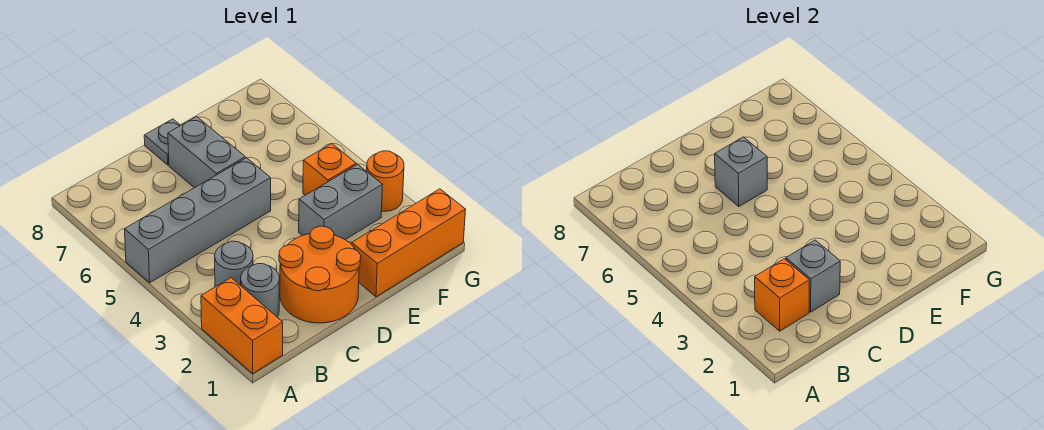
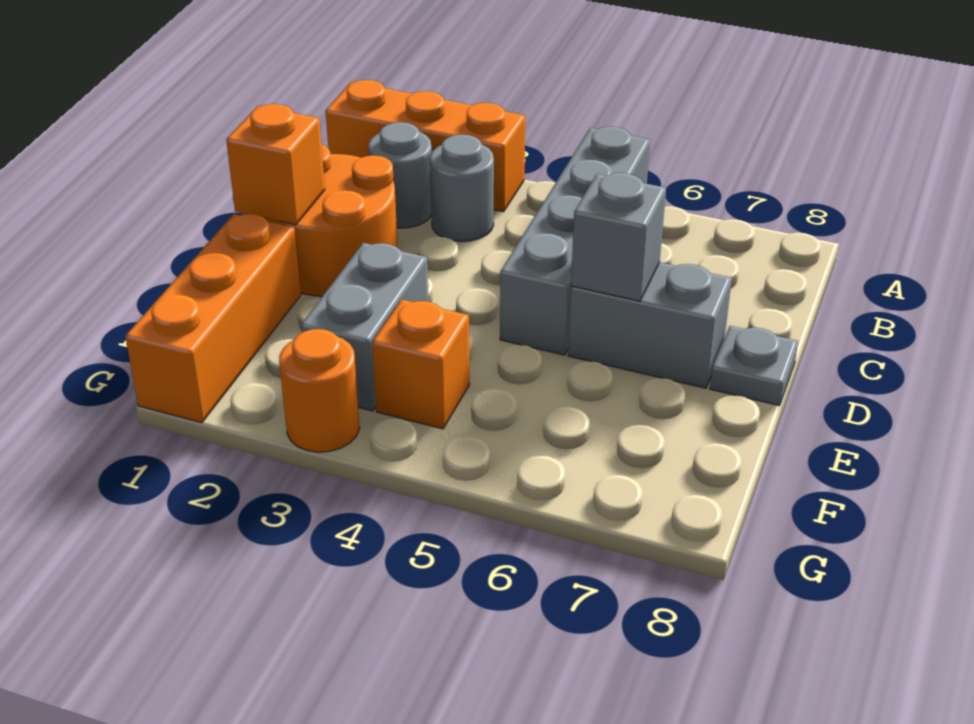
orange brick A1:A2 level 1 -> orange brick A1:A3 level 1
orange brick B2 level 2 -> orange brick D1 level 2
grey brick C2 level 2 -> none

